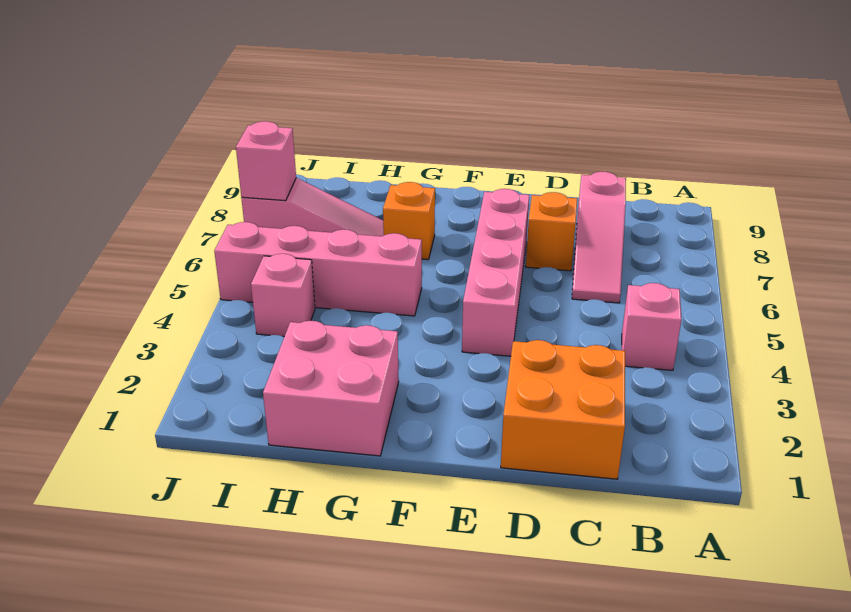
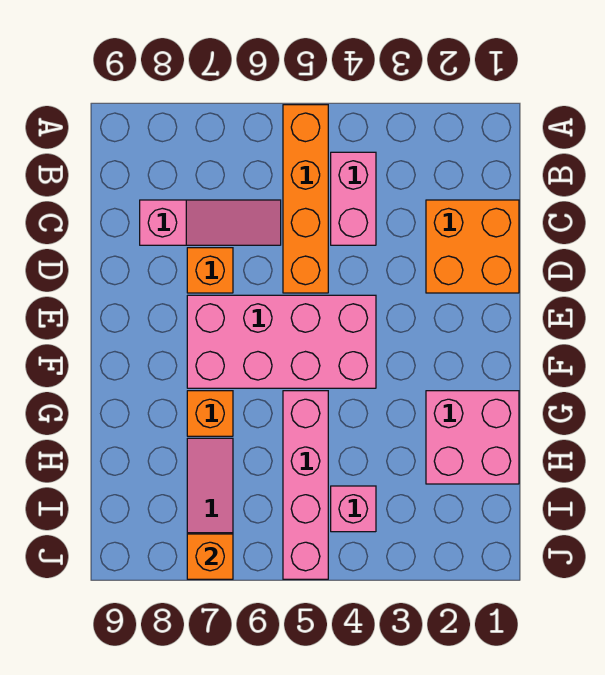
none -> orange brick A5:D5 level 1
pink brick B4 level 1 -> pink brick B4:C4 level 1
pink brick E4:E7 level 1 -> pink brick E4:F7 level 1
pink brick J7 level 2 -> orange brick J7 level 2

